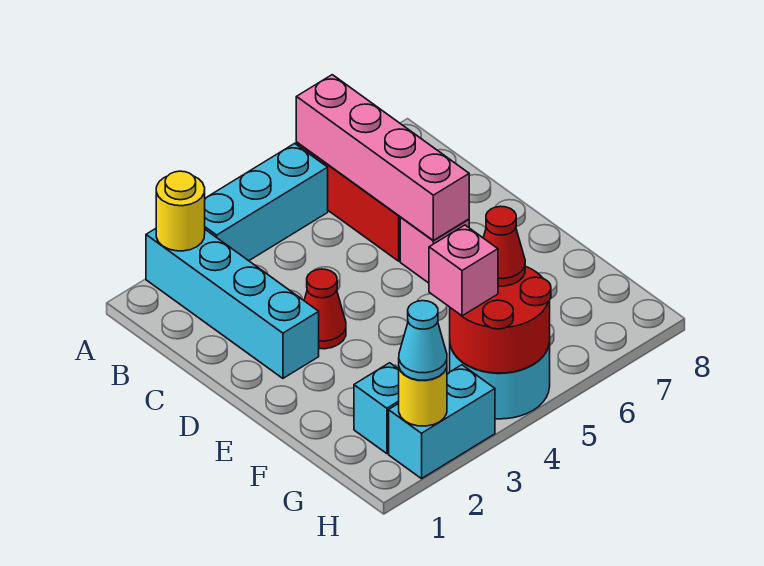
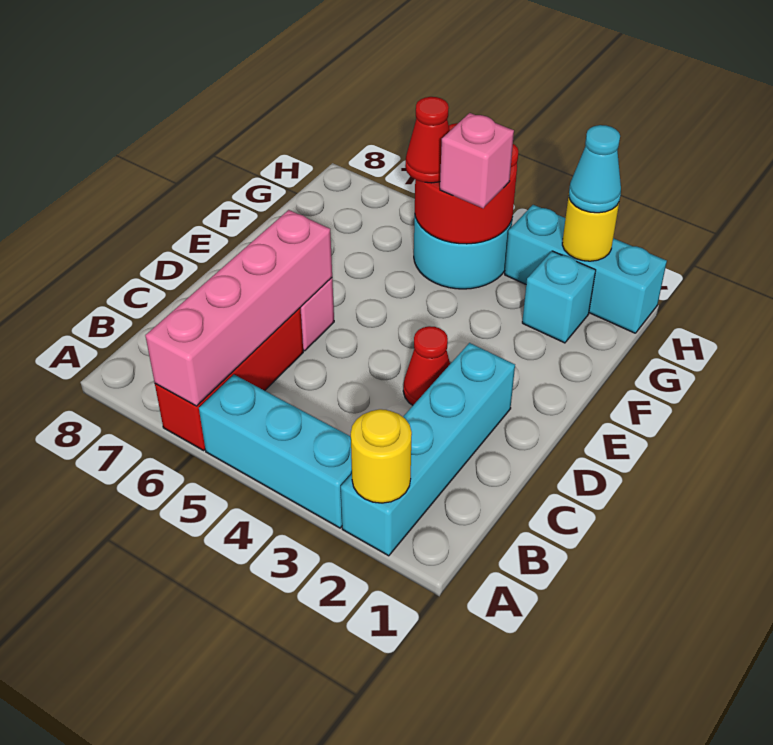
cyan brick H2:H3 level 1 -> cyan brick H1:H3 level 1

